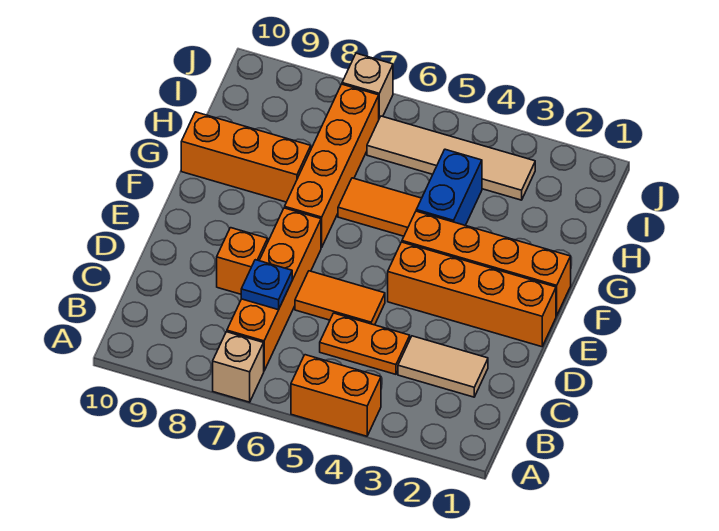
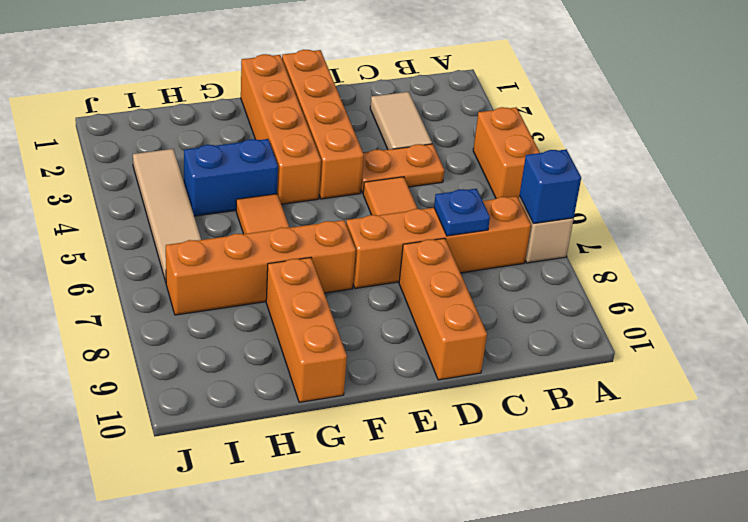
none -> blue brick A7 level 2
orange plate C4:C5 level 1 -> orange plate C4:D4 level 1
orange brick D8 level 1 -> orange brick D8:D10 level 1
tan brick J7 level 1 -> none

